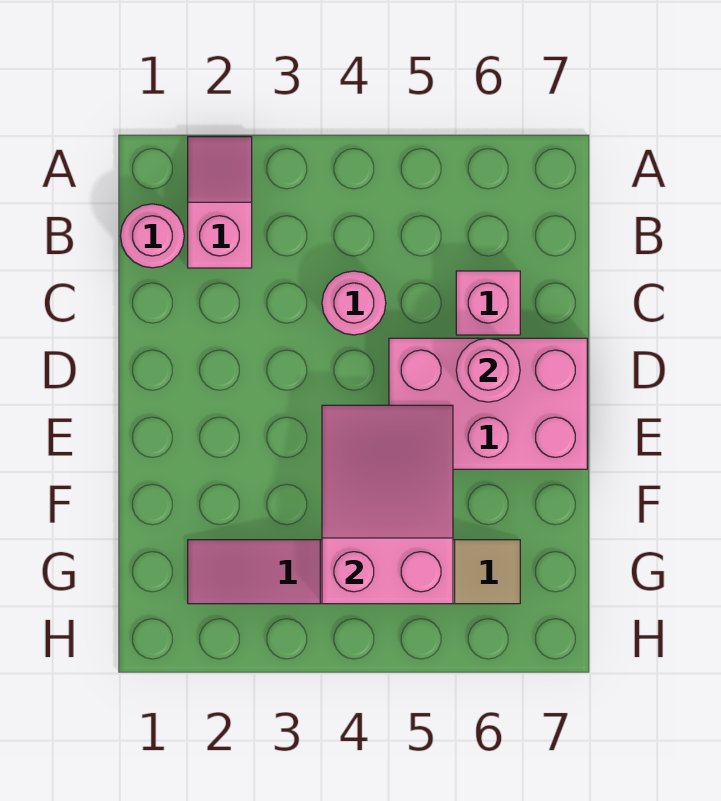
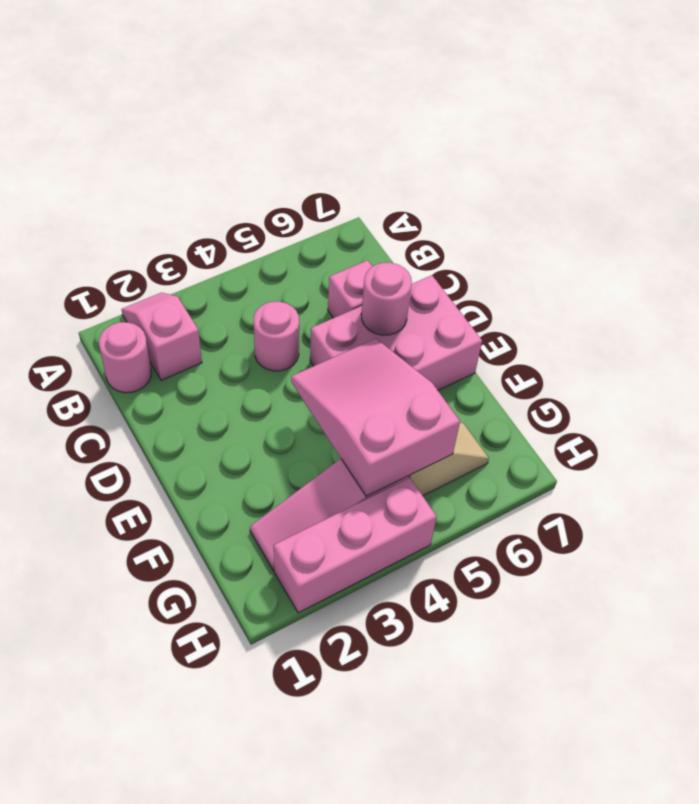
none -> pink brick H2:H4 level 1

